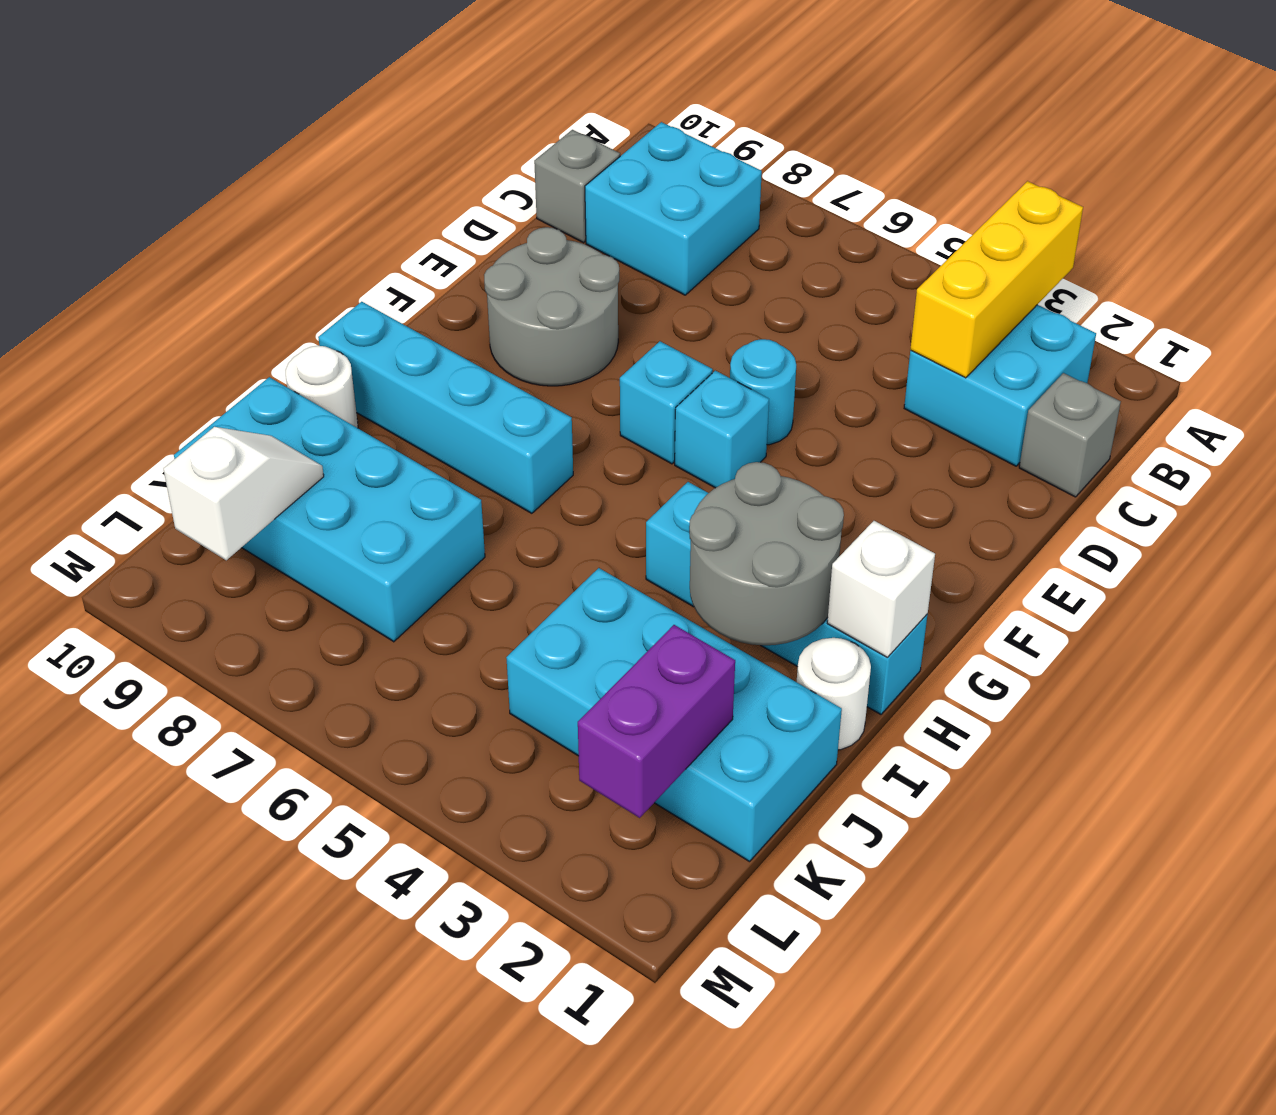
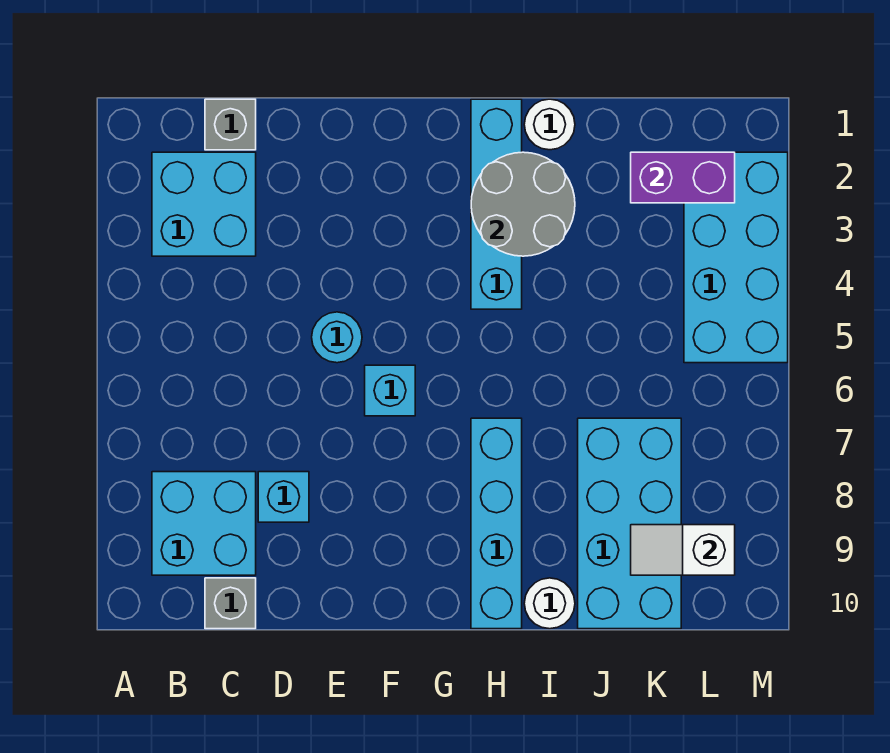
yellow brick A3:C3 level 2 -> none
grey round brick E8:F9 level 1 -> none
cyan brick F5 level 1 -> cyan brick D8 level 1
white brick H1 level 2 -> none
cyan brick J1:K4 level 1 -> cyan brick L2:M5 level 1

